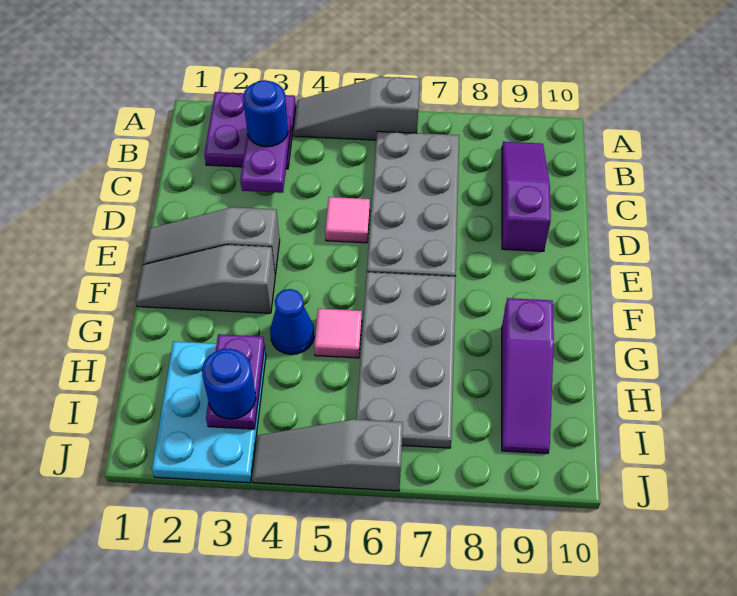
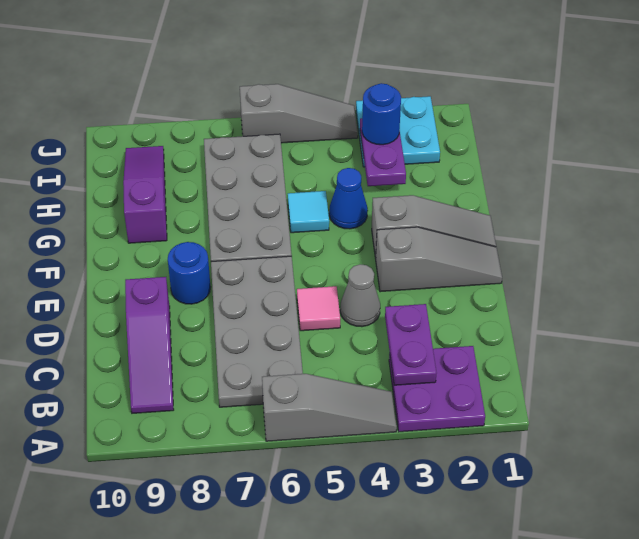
blue round brick B3 level 3 -> blue round brick E8 level 1
none -> grey cone D4 level 1
pink tile G5 level 1 -> cyan tile G5 level 1
cyan plate H2:J3 level 1 -> cyan plate I2:J3 level 1

